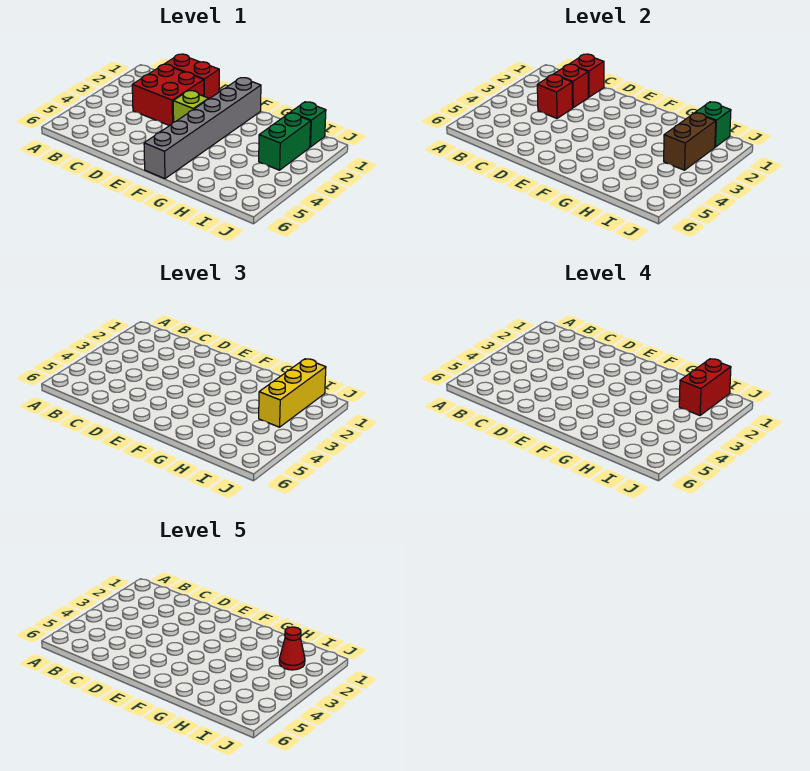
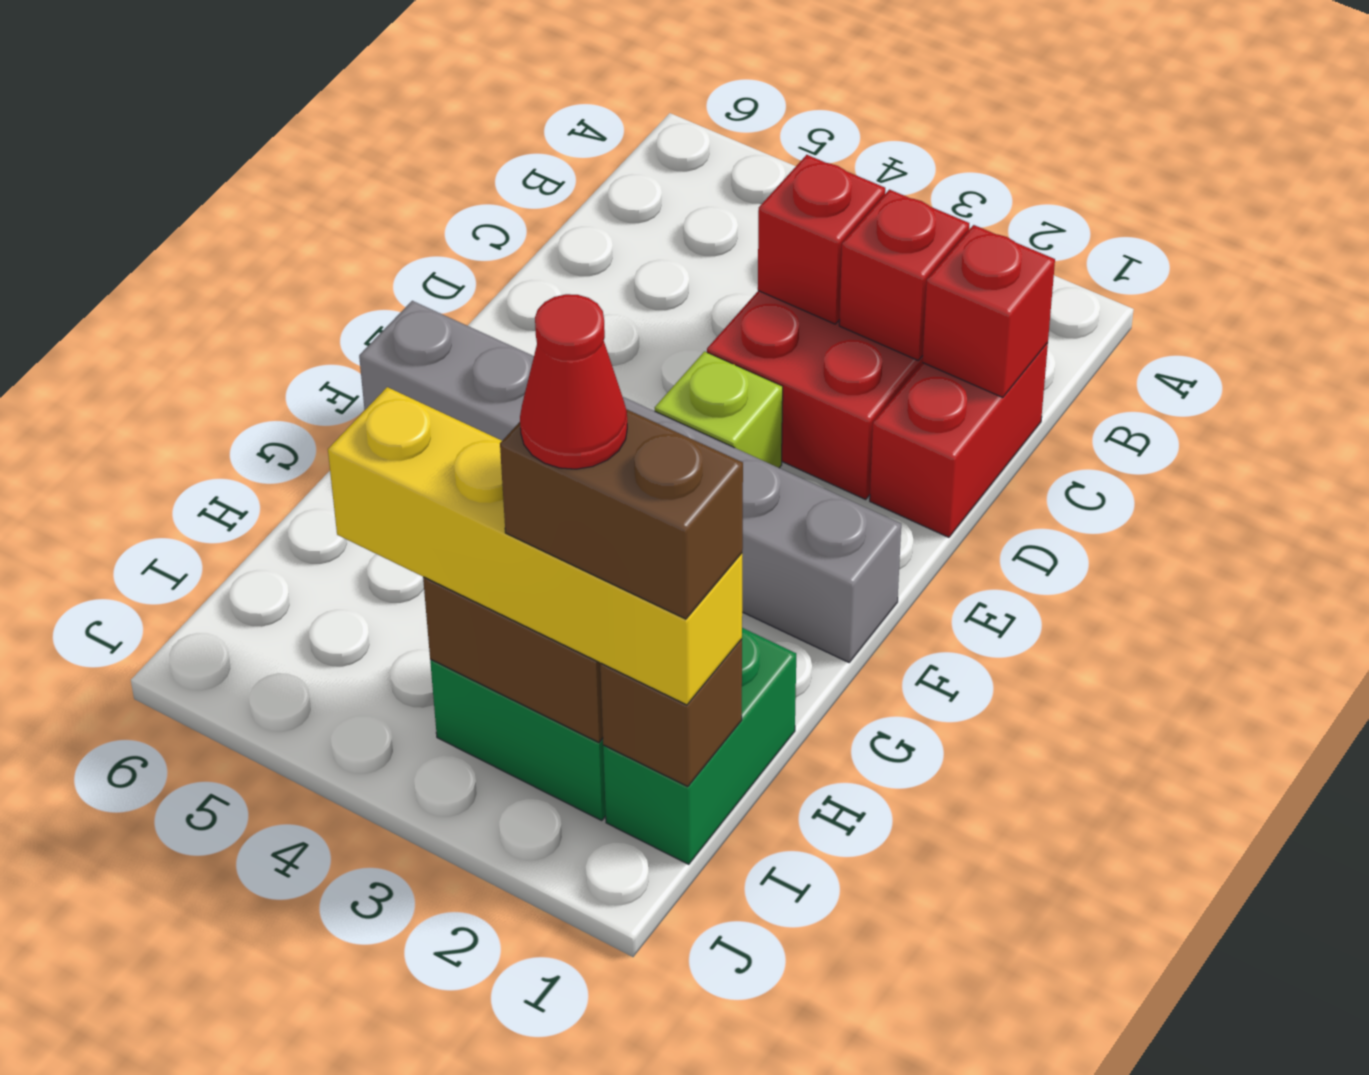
green brick I1 level 1 -> green brick H1:I1 level 1
green brick I1 level 2 -> brown brick I1 level 2
yellow brick I1:I3 level 3 -> yellow brick I1:I4 level 3
red brick I1:I2 level 4 -> brown brick I1:I2 level 4

